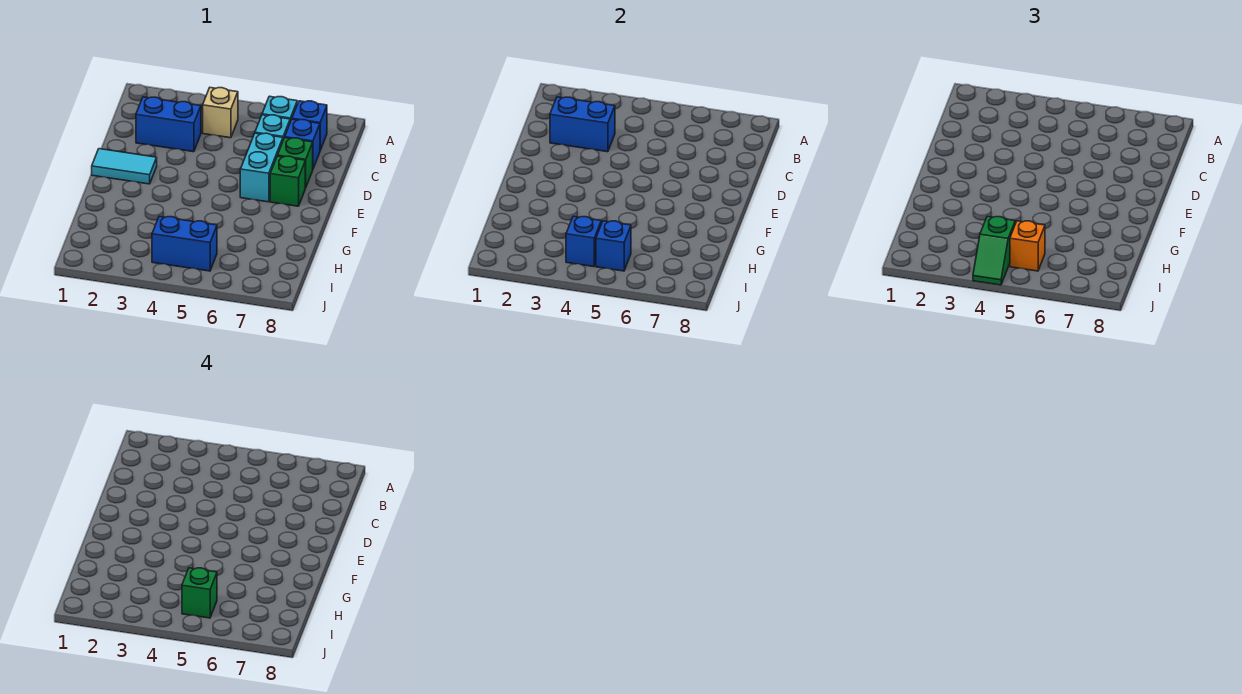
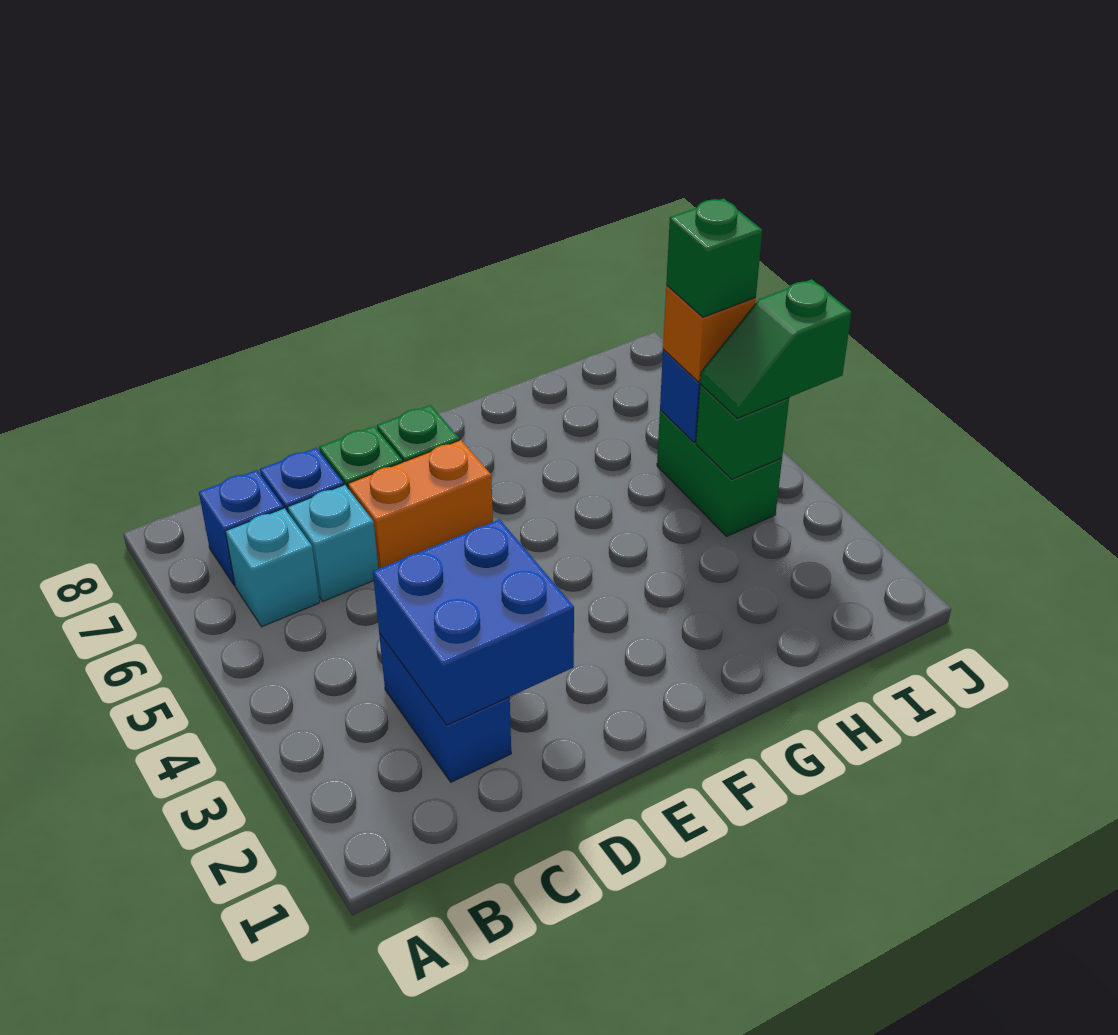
tan brick B4 level 1 -> none
blue brick C2:C3 level 2 -> blue brick C2:D3 level 2
cyan brick D6:E6 level 1 -> orange brick D6:E6 level 1
cyan tile E1:E2 level 1 -> none
blue brick I4:I5 level 1 -> green brick I4:I5 level 1
blue brick I4 level 2 -> green brick I4 level 2
green slope I4:J4 level 3 top I -> green slope I4:J4 level 3 top J

